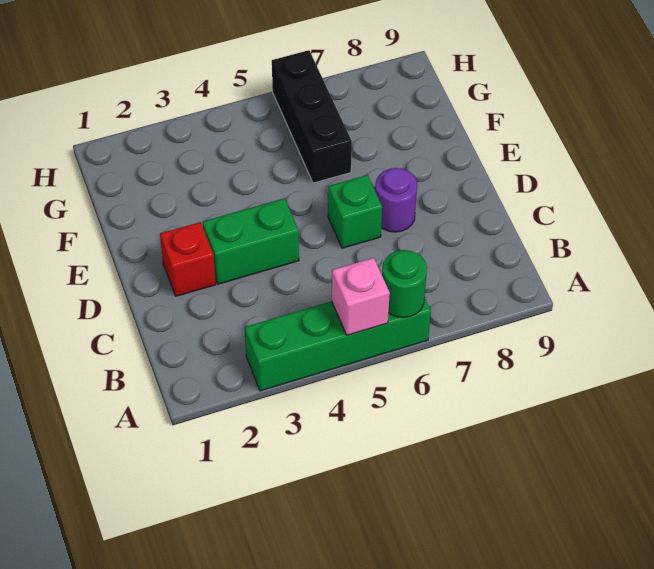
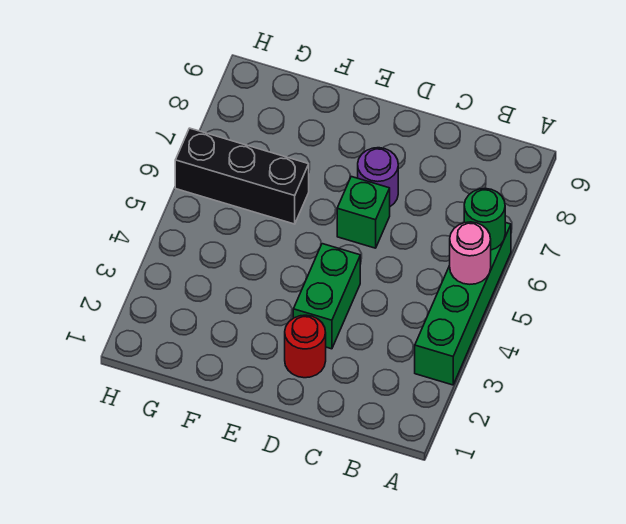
pink brick A5 level 2 -> pink round brick A5 level 2
red brick D2 level 1 -> red round brick D2 level 1

